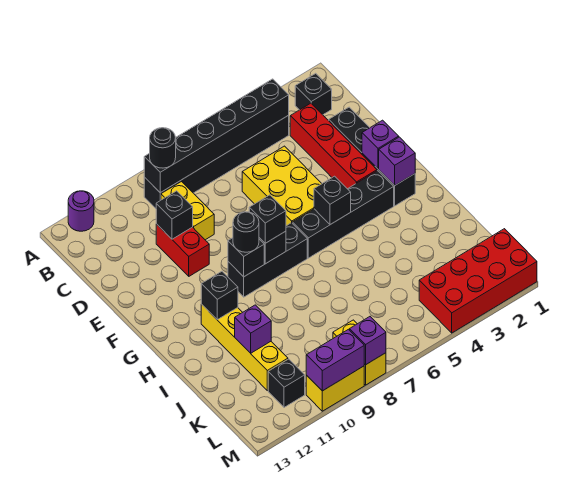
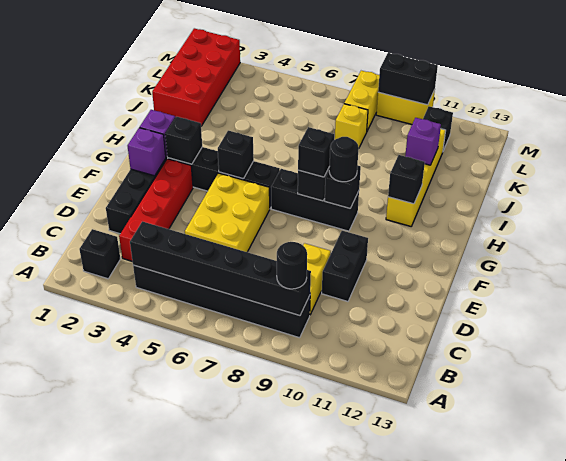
purple round brick A12 level 1 -> none
red brick D10:E10 level 1 -> black brick D10:E10 level 1
black brick D10 level 2 -> black brick G3 level 2
none -> yellow brick K8 level 1
red brick L1:M4 level 1 -> red brick J1:M2 level 1
purple brick M8 level 2 -> none
purple brick M9:M10 level 2 -> black brick M9:M10 level 2

